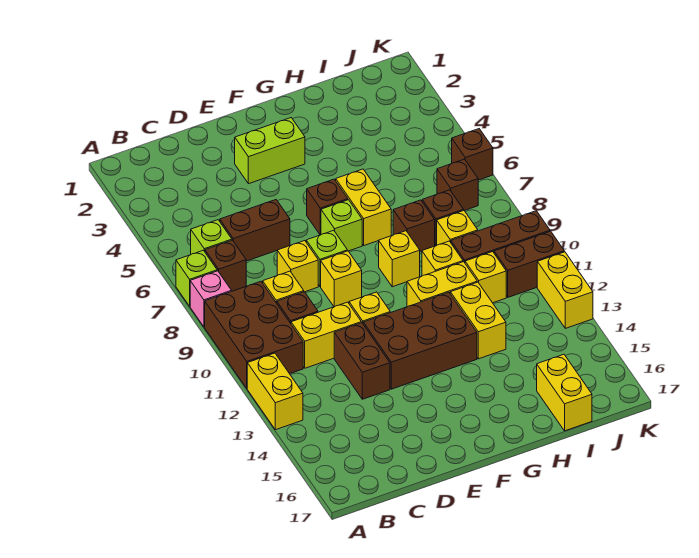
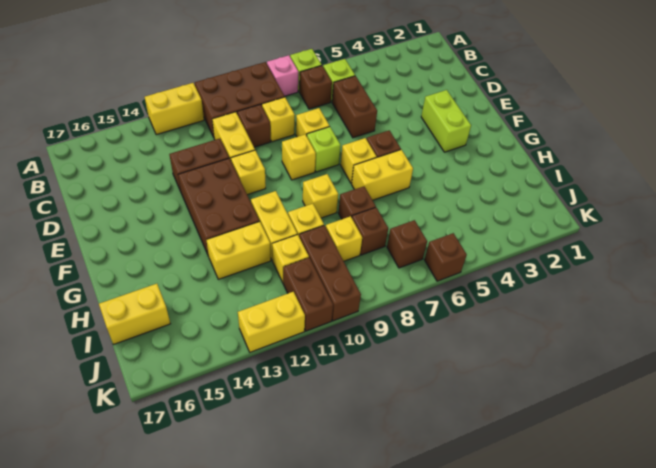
lime brick F7 level 1 -> yellow brick F7 level 1

